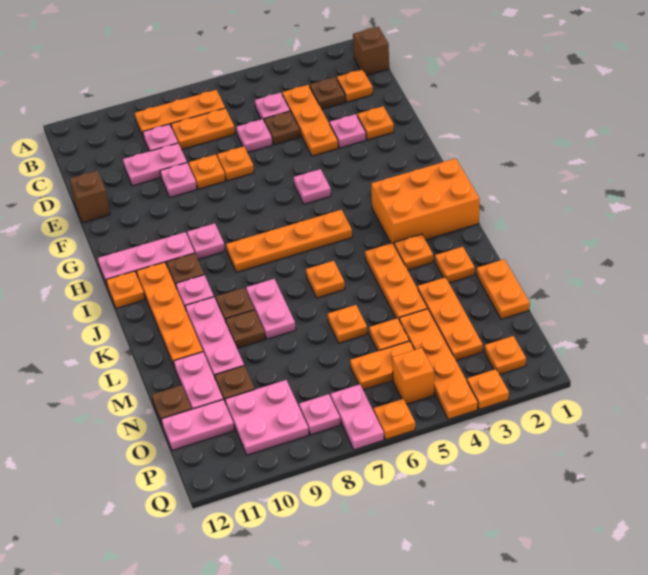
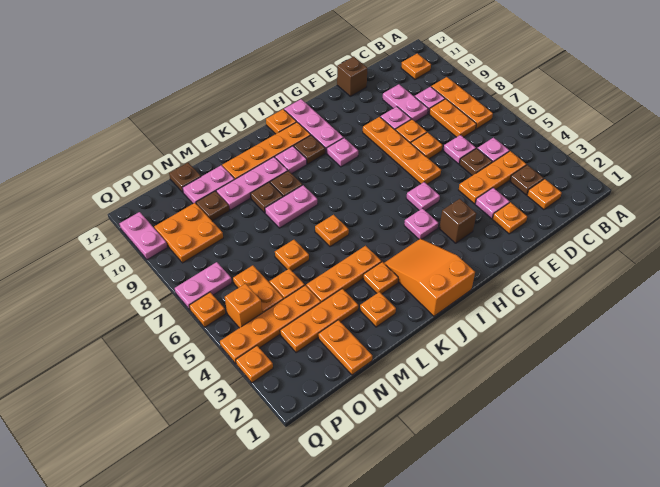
brown brick B1 level 1 -> brown brick G3 level 1
orange brick I1:J3 level 1 -> orange slope I1:J3 level 1 top 1
orange plate I5:I8 level 1 -> orange plate F6:F9 level 1
orange plate M1:N1 level 1 -> orange plate N1:N2 level 1
pink plate O9:P10 level 1 -> orange plate O9:P10 level 1
pink plate O11:O12 level 1 -> pink plate Q10:Q11 level 1
orange plate P2 level 1 -> orange plate B11 level 1
pink plate P8 level 1 -> pink plate H4 level 1

